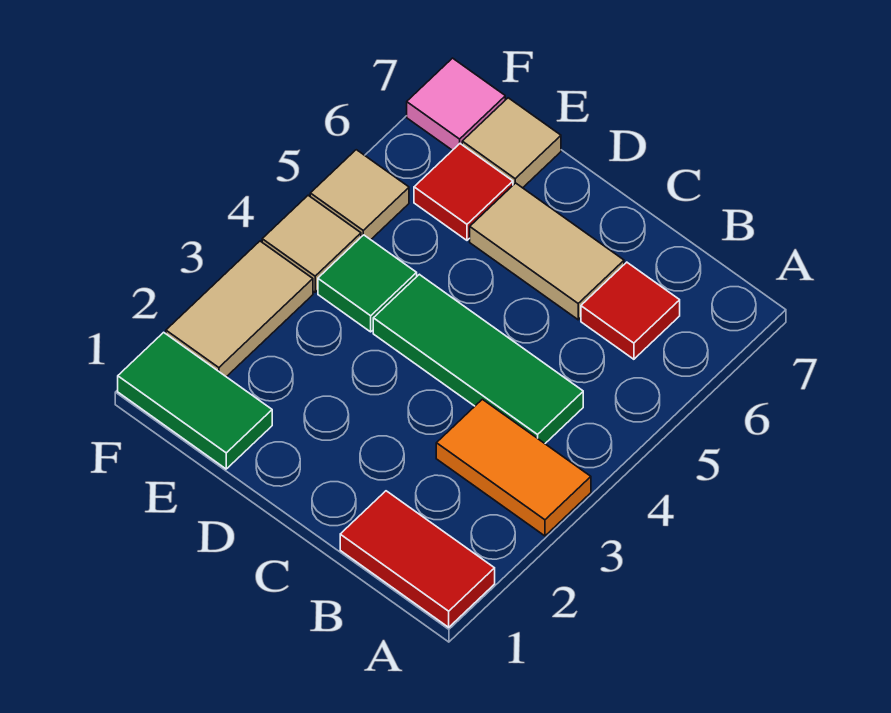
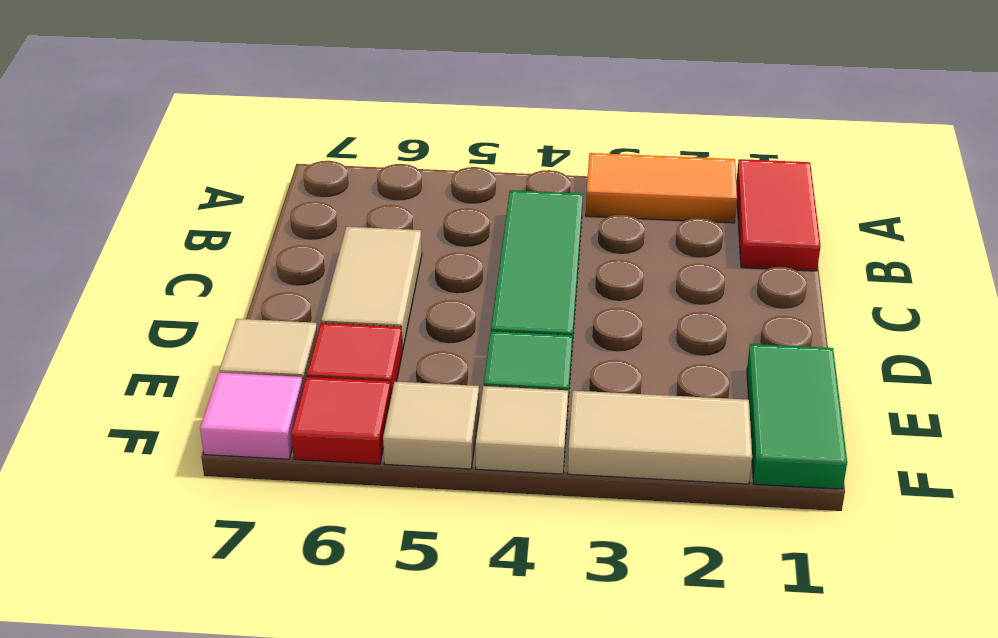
orange tile A3:B3 level 1 -> orange tile A2:A3 level 1
red tile B6 level 1 -> red tile F6 level 1

